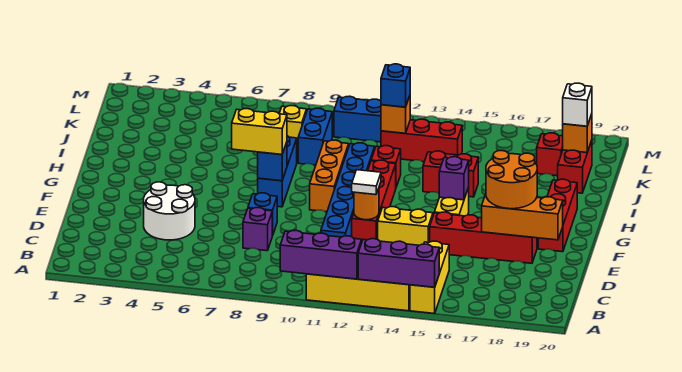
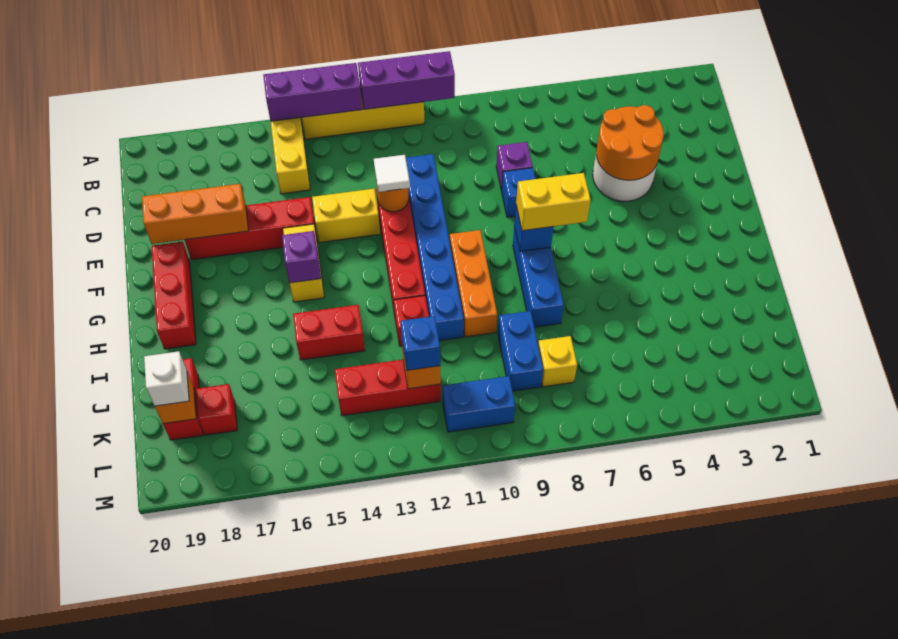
orange round brick E17:F18 level 3 -> orange round brick D4:E5 level 2

